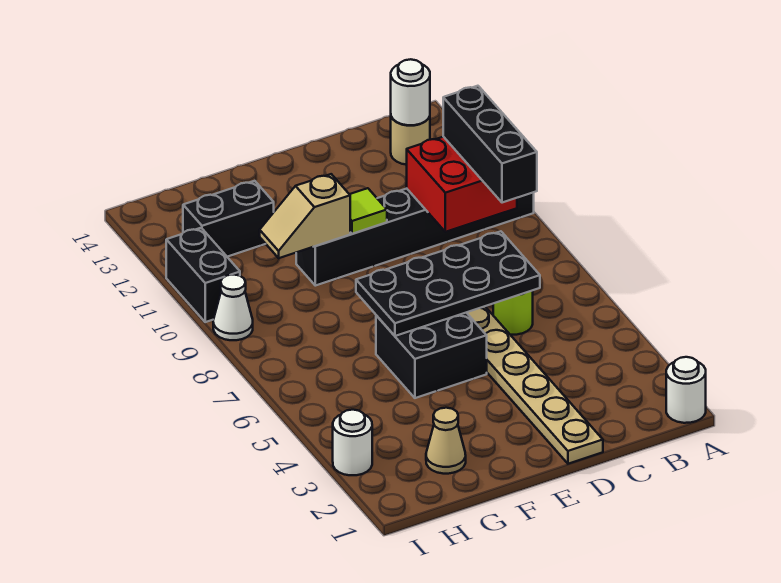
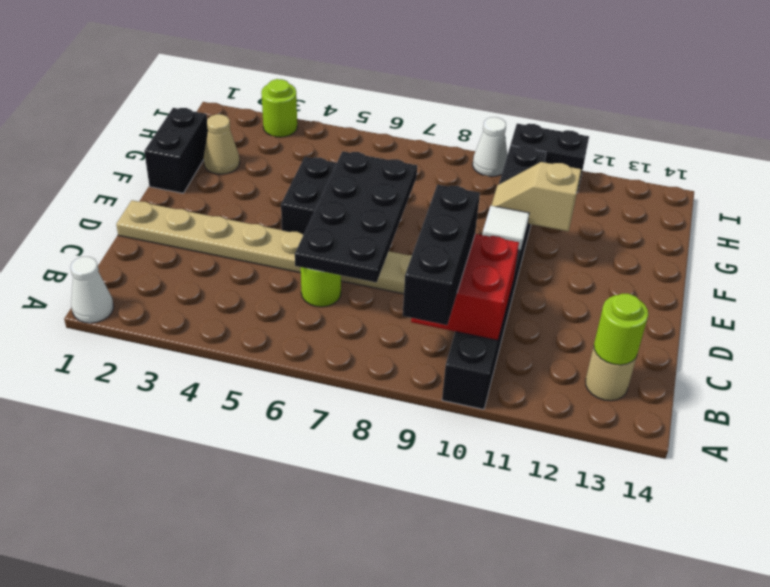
white round brick A1 level 1 -> white cone A1 level 1
black brick A10:F10 level 1 -> black brick A10:H10 level 1
black brick B8:B10 level 3 -> black brick A9:C9 level 3
white round brick B13 level 2 -> lime round brick B13 level 2
lime tile E10 level 2 -> white tile E10 level 2
tan slope F10:G10 level 2 top F -> tan slope F10:F11 level 2 top 11
black brick G12:H12 level 1 -> black brick F1:G1 level 1
white round brick I3 level 1 -> lime round brick I3 level 1

